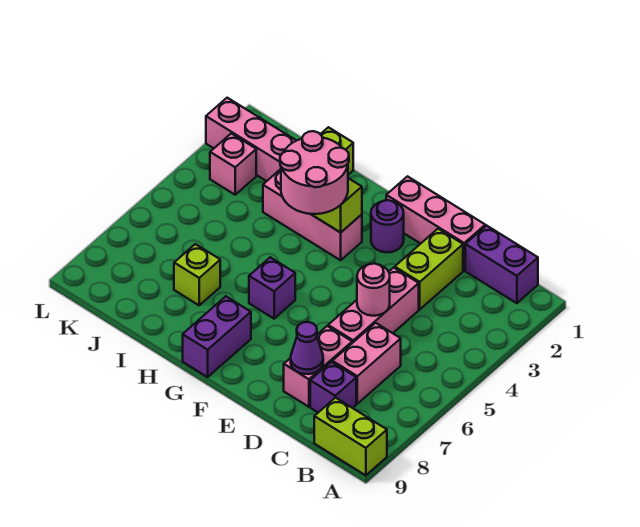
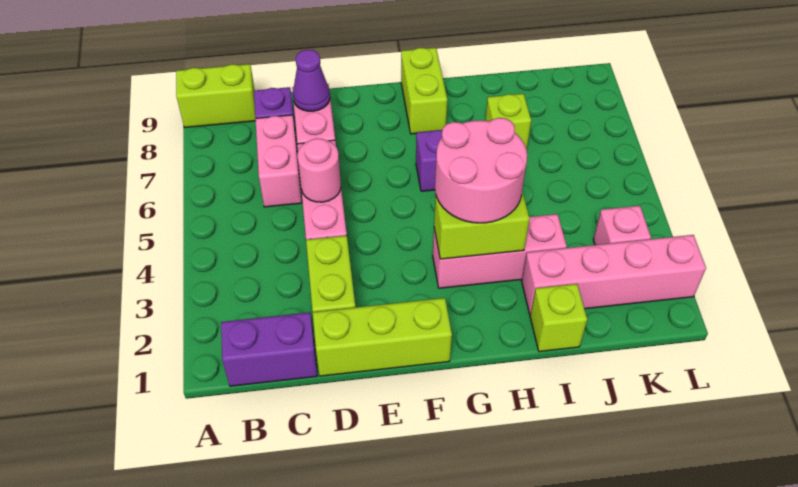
pink brick D1:F1 level 1 -> lime brick D1:F1 level 1
purple round brick F2 level 1 -> none
purple brick G8:G9 level 1 -> lime brick G8:G9 level 1

